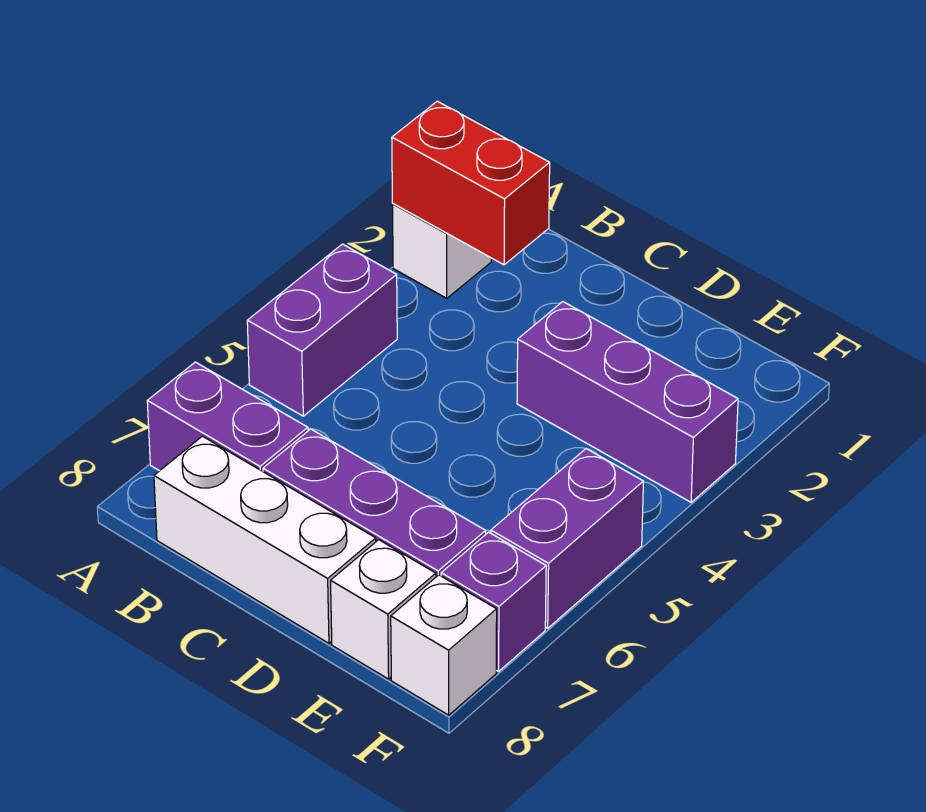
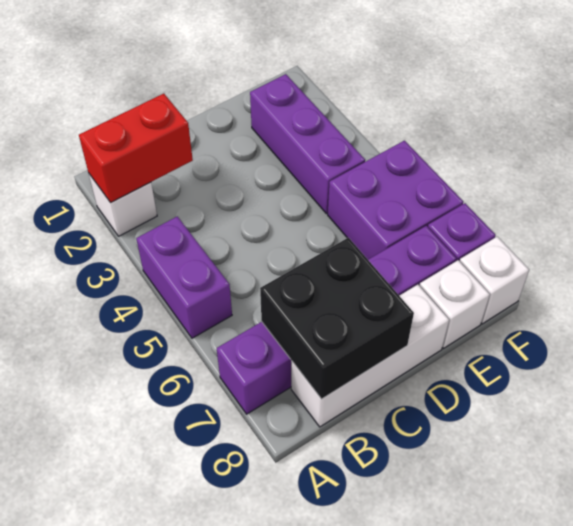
none -> black brick B7:C8 level 2
purple brick D3:F3 level 1 -> purple brick E2:E4 level 1
purple brick F5:F6 level 1 -> purple brick E5:F6 level 1

